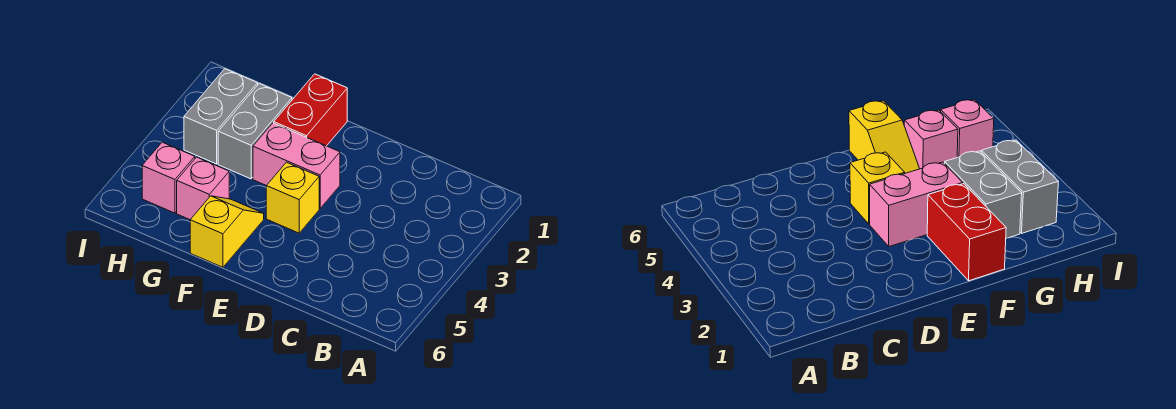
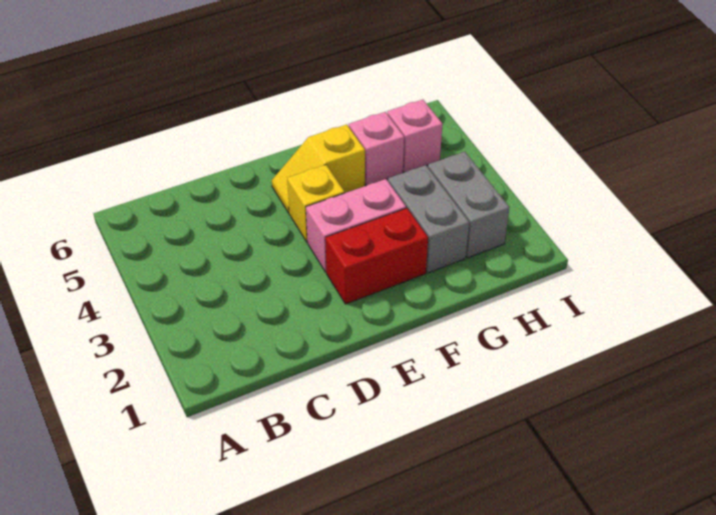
red brick F1:F2 level 1 -> red brick E2:F2 level 1
yellow slope F5:F6 level 1 top 6 -> yellow slope E5:F5 level 1 top F

